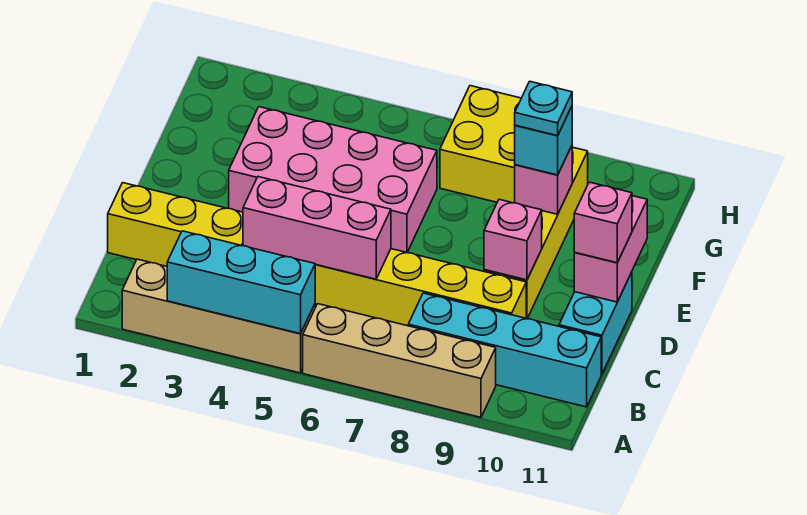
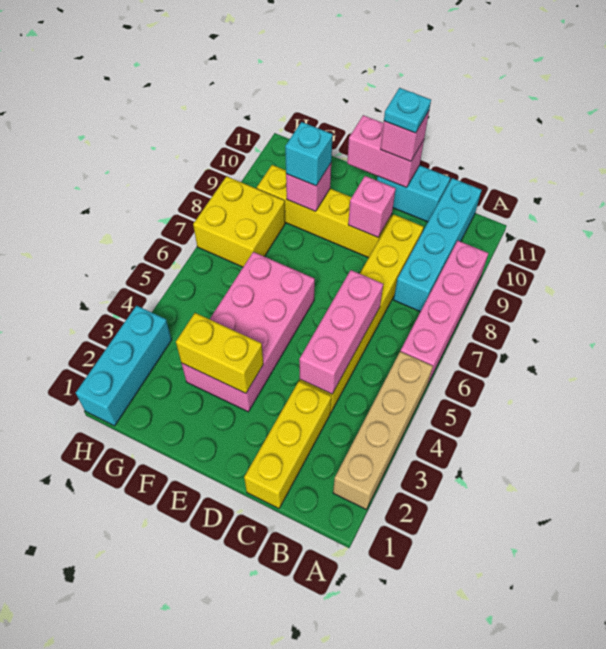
cyan brick A3:A5 level 2 -> cyan brick H1:H3 level 1
tan brick A6:A9 level 1 -> pink brick A6:A9 level 1
none -> yellow brick E3:F3 level 2
cyan plate F9 level 4 -> cyan plate D11 level 4

